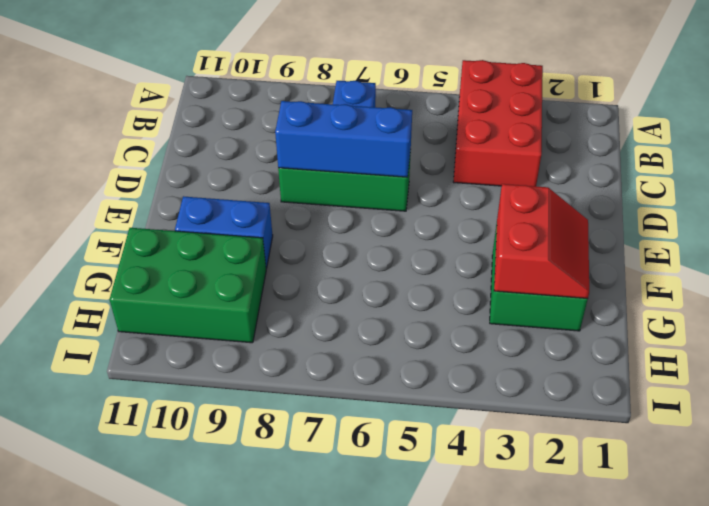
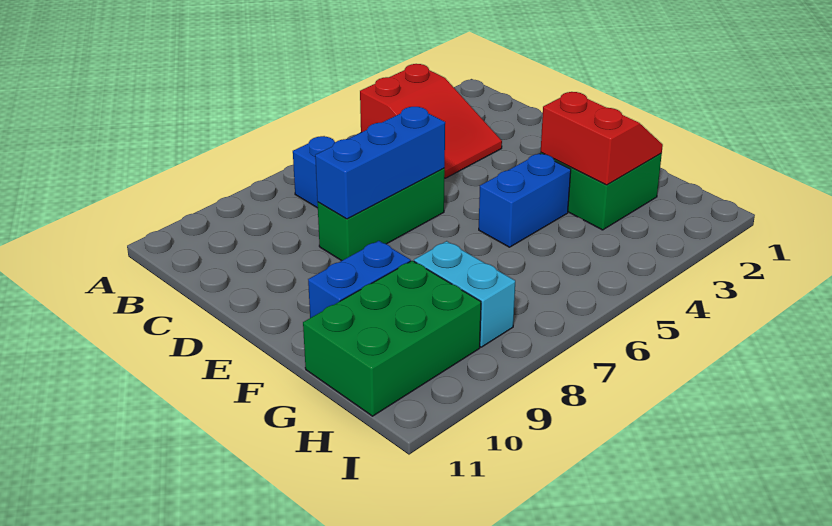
red brick A3:C4 level 1 -> red slope A3:C4 level 1 top A
none -> blue brick F4:F5 level 1
none -> cyan brick G8:H8 level 1

